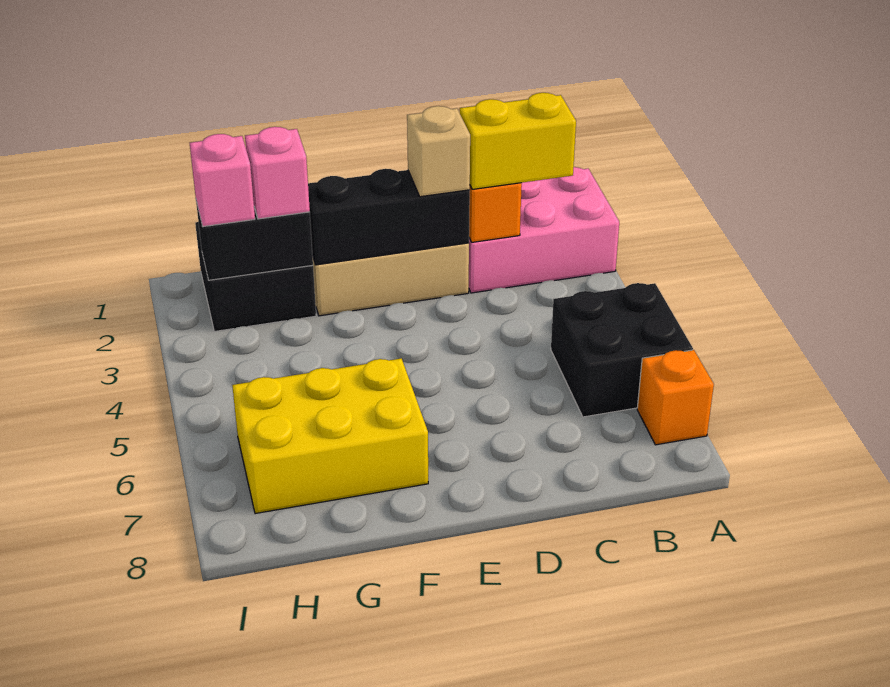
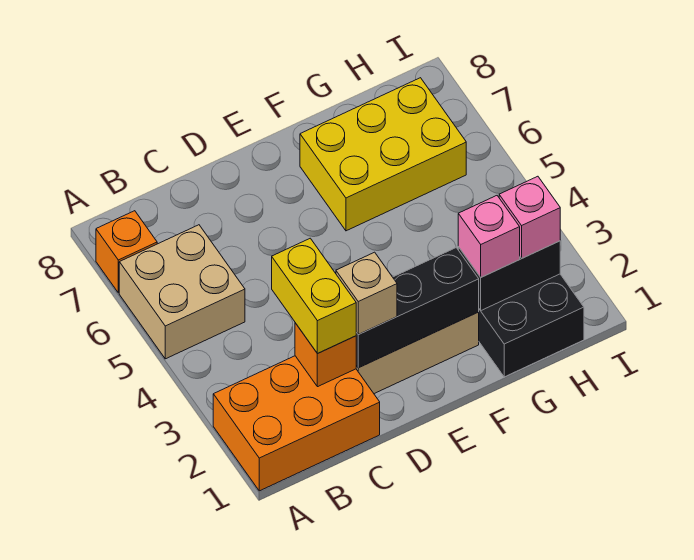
pink brick A1:C2 level 1 -> orange brick A1:C2 level 1
black brick A5:B6 level 1 -> tan brick A5:B6 level 1
yellow brick B2:C2 level 3 -> yellow brick C2:C3 level 3

